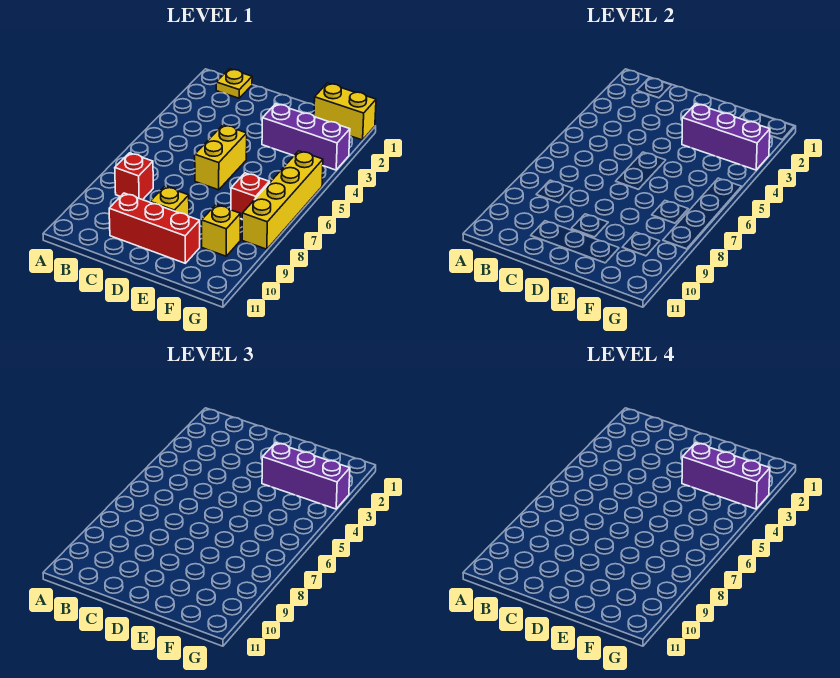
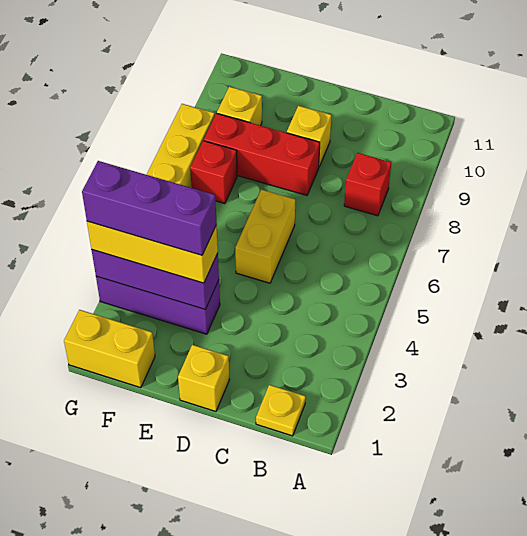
red brick C10:E10 level 1 -> red brick D8:F8 level 1
none -> yellow brick D1 level 1
purple brick E3:G3 level 3 -> yellow brick E3:G3 level 3

